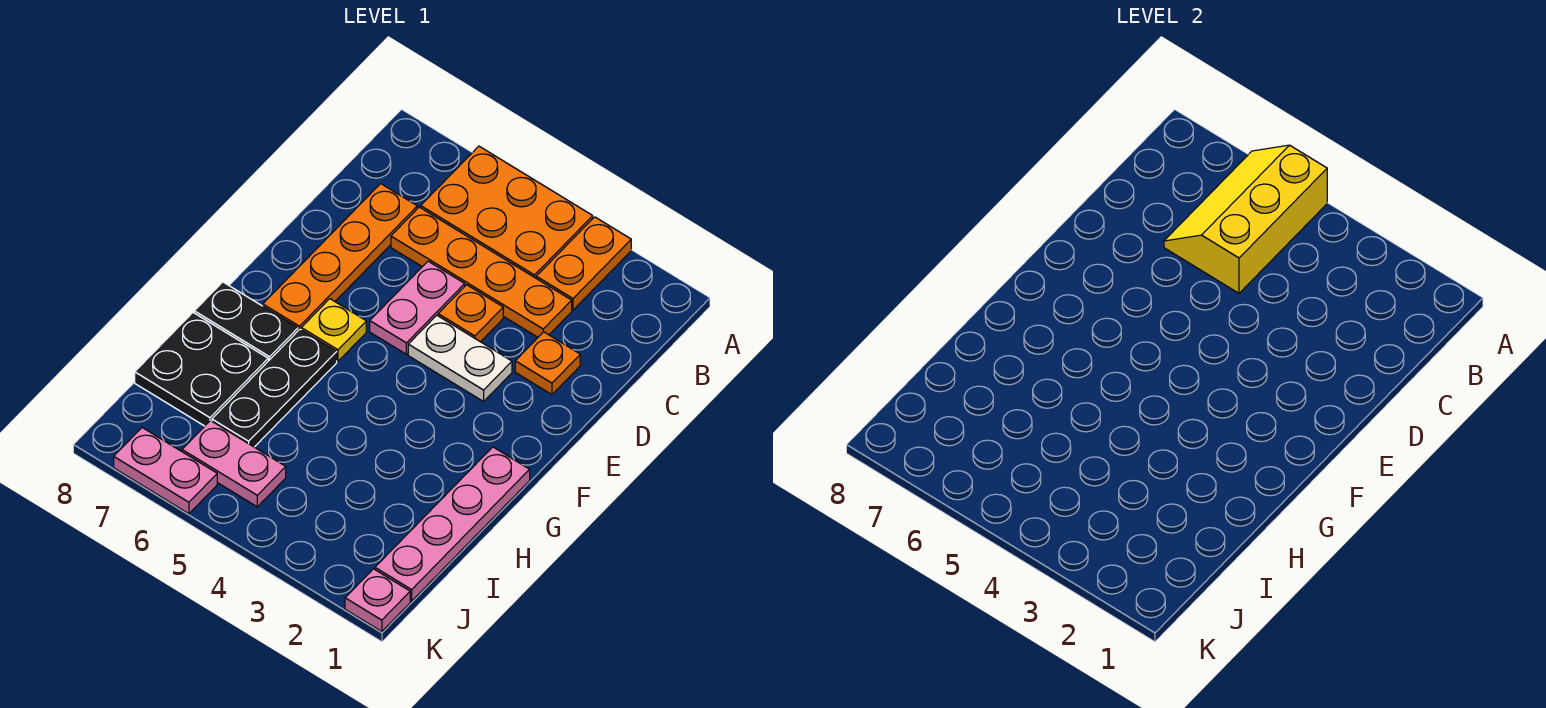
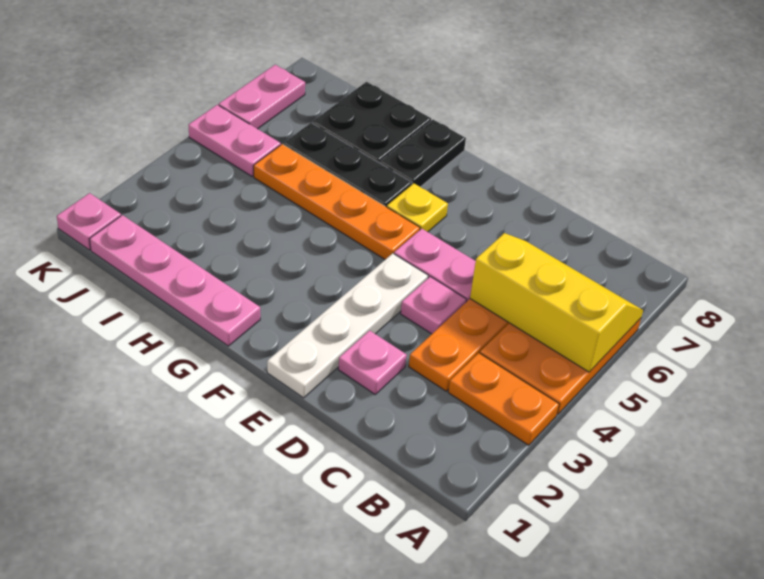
orange plate C7:F7 level 1 -> orange plate F5:I5 level 1
orange plate D2 level 1 -> pink plate D2 level 1
orange plate D4 level 1 -> pink plate D4 level 1
white plate E3:E4 level 1 -> white plate E1:E4 level 1
pink plate J5:J6 level 1 -> pink plate J5:K5 level 1

